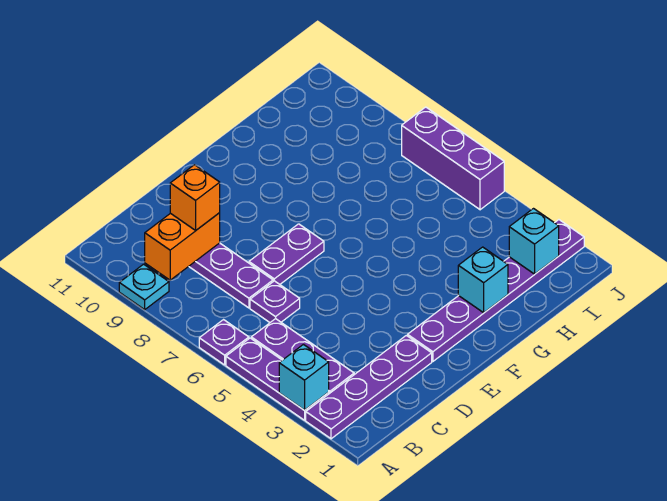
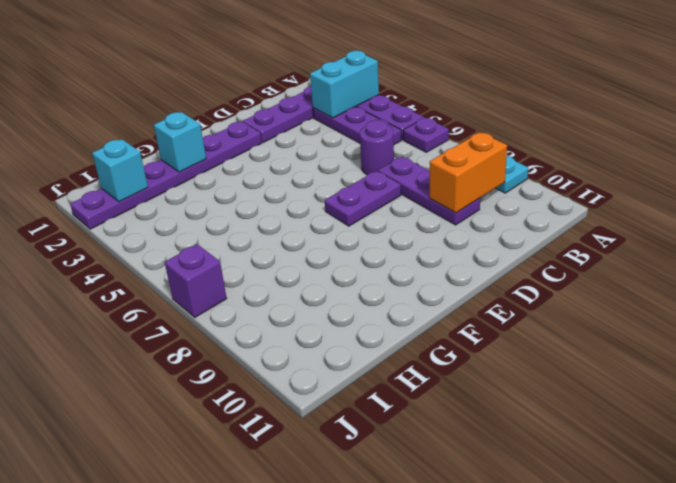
cyan brick A3 level 2 -> cyan brick A3:B3 level 2
purple plate C6 level 1 -> purple round brick C6 level 1
orange brick C9 level 3 -> none
purple brick J5:J7 level 1 -> purple brick J7 level 1

